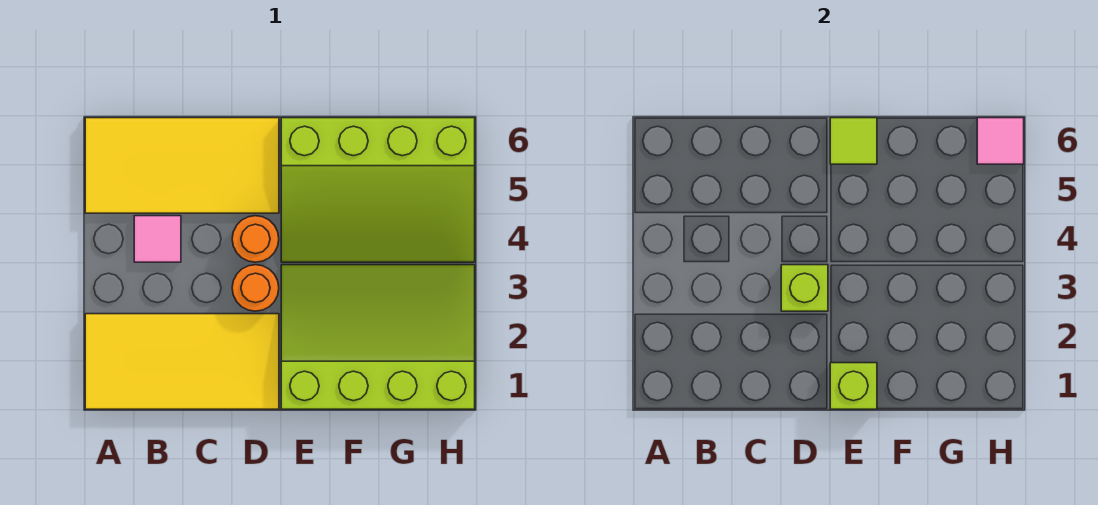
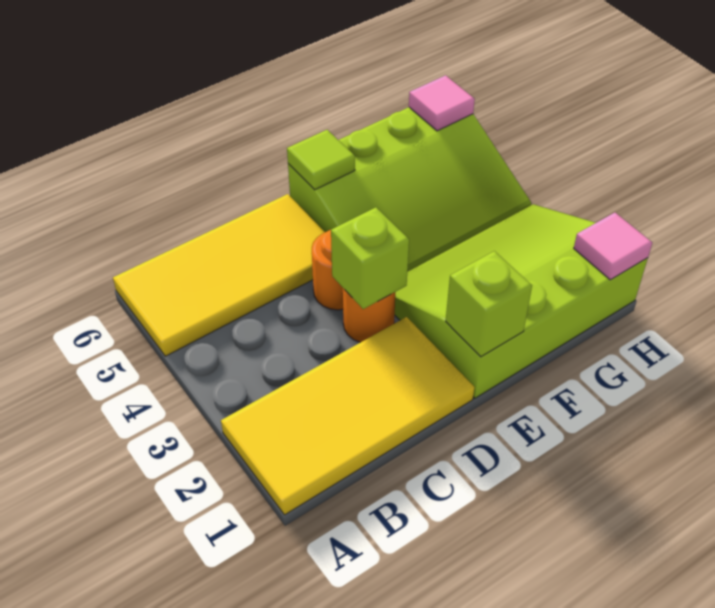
pink tile B4 level 1 -> pink tile H1 level 2

